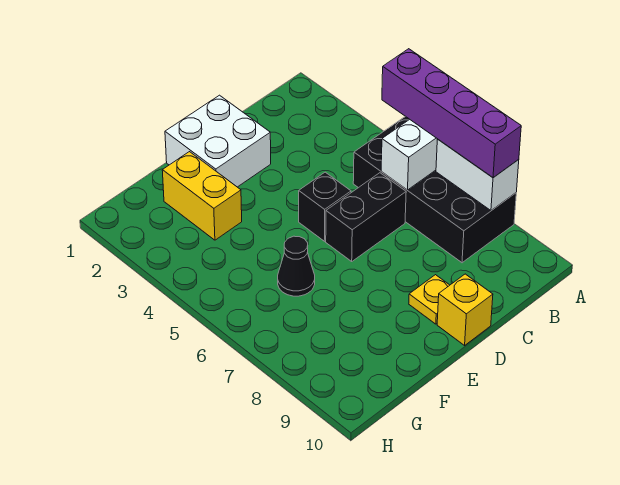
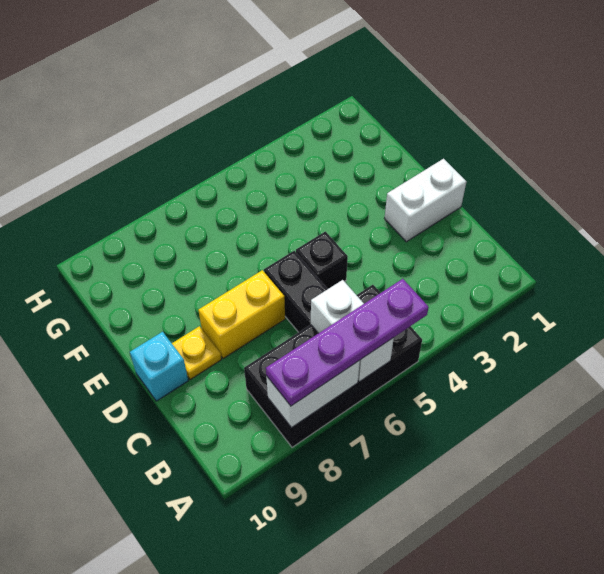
purple brick A5:A8 level 3 -> purple plate A5:A8 level 3
white brick D1:E2 level 1 -> white brick D1:D2 level 1
yellow brick D10 level 1 -> cyan brick D10 level 1
yellow brick F2:F3 level 1 -> yellow brick D7:D8 level 1
black cone F6 level 1 -> none

